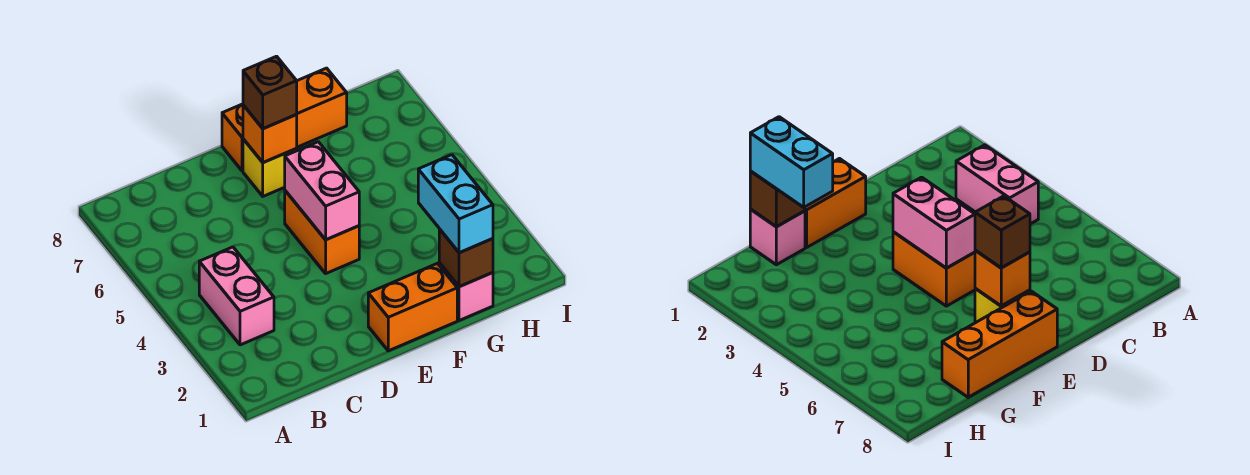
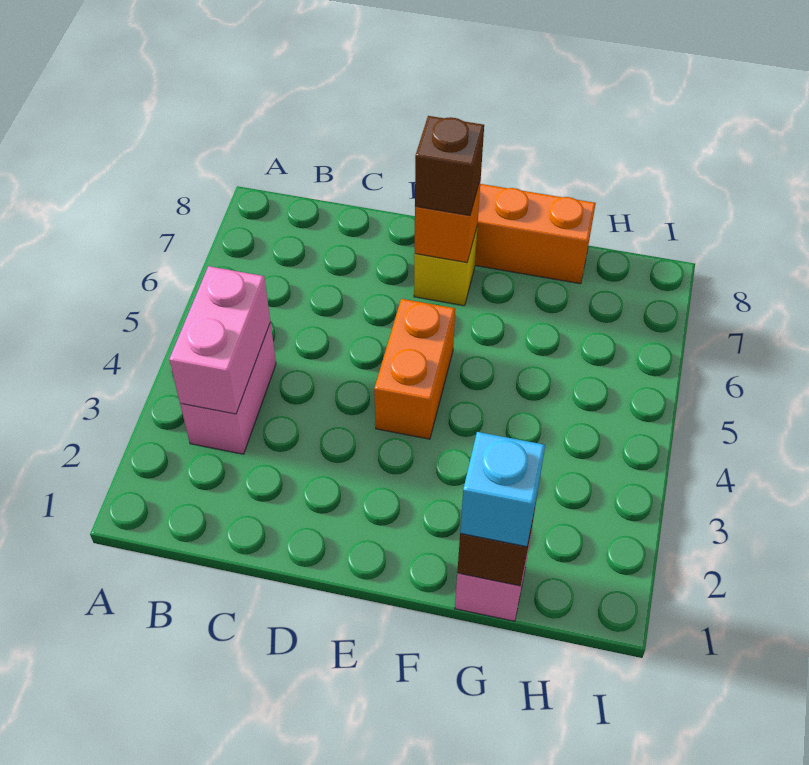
orange brick E1:F1 level 1 -> none
pink brick E4:E5 level 2 -> pink brick B3:B4 level 2
cyan brick G1:G2 level 3 -> cyan brick G1 level 3

